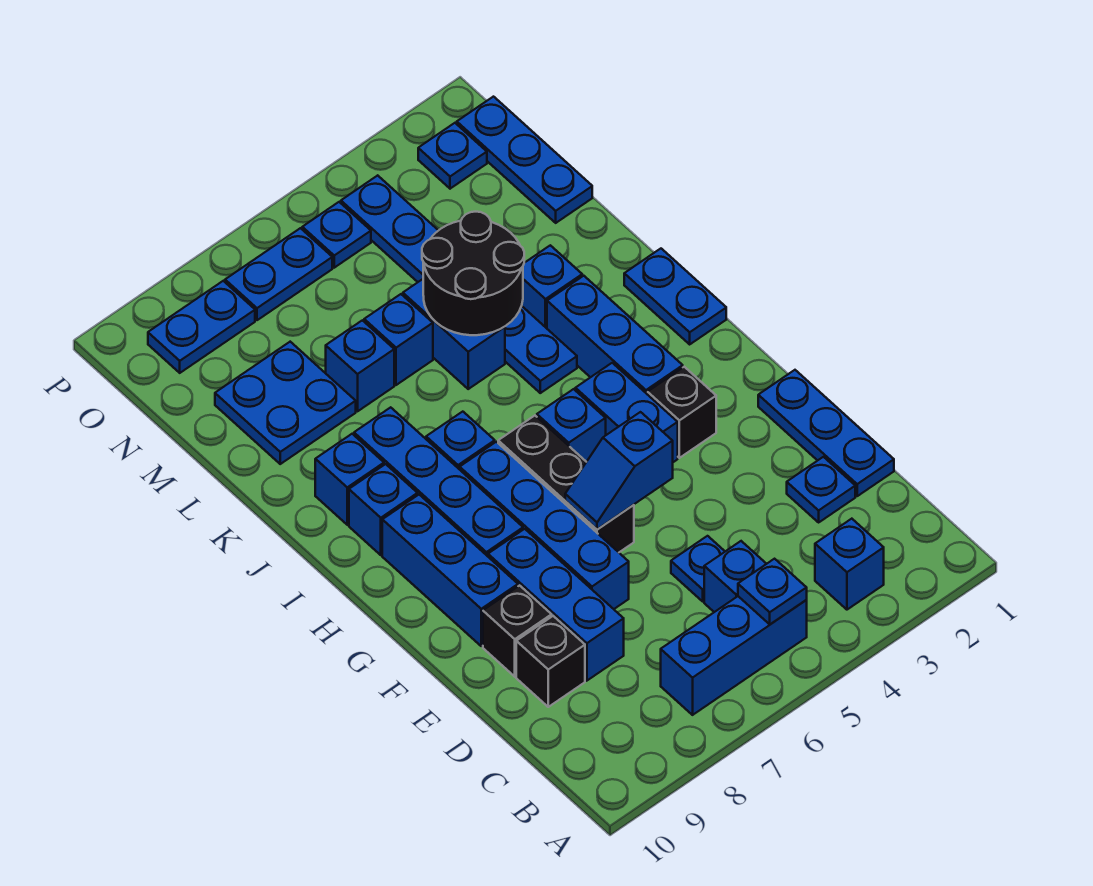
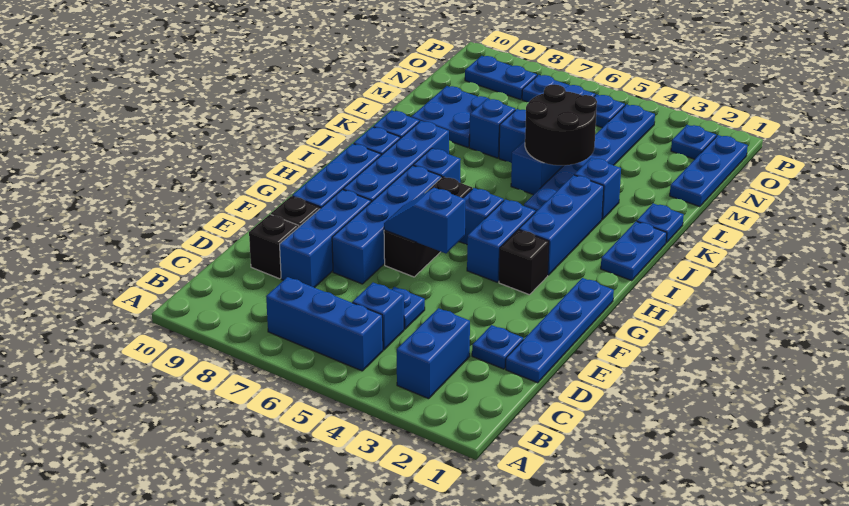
blue brick B3 level 1 -> blue brick B3:C3 level 1
blue plate B5 level 2 -> blue plate K1 level 1
blue plate D1:F1 level 1 -> blue plate D1:G1 level 1

